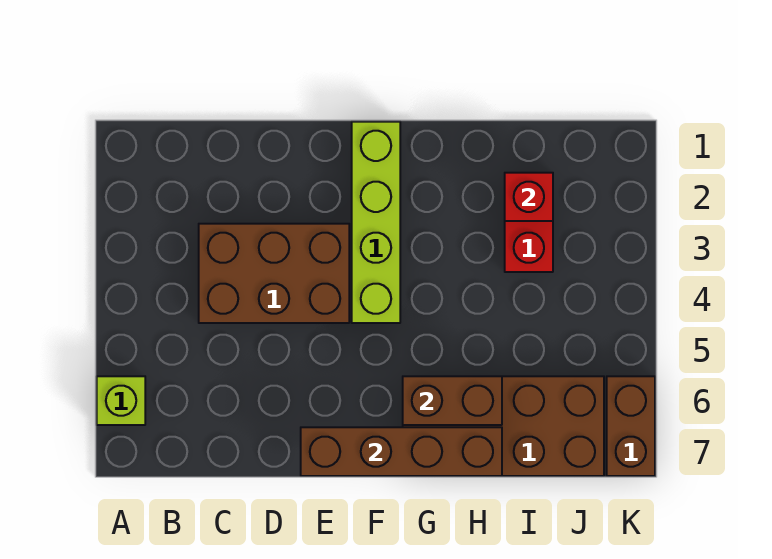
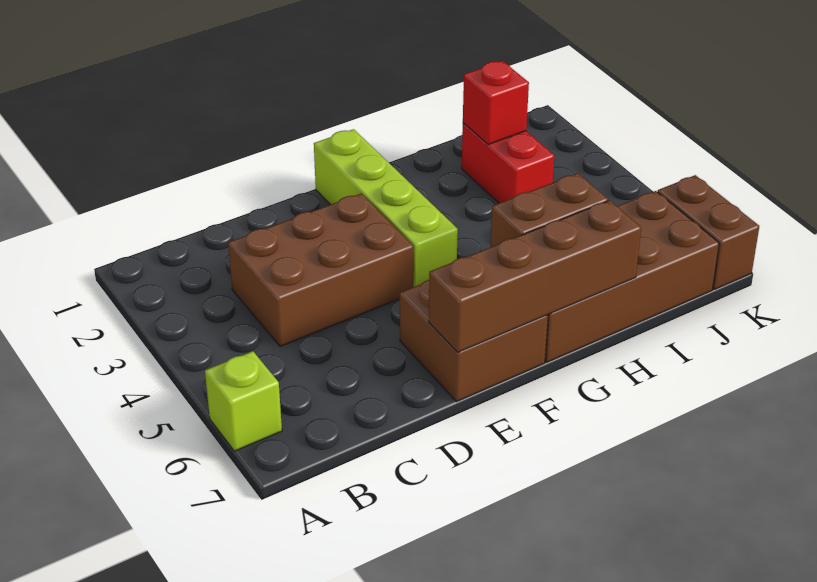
none -> brown brick E6:F7 level 1

